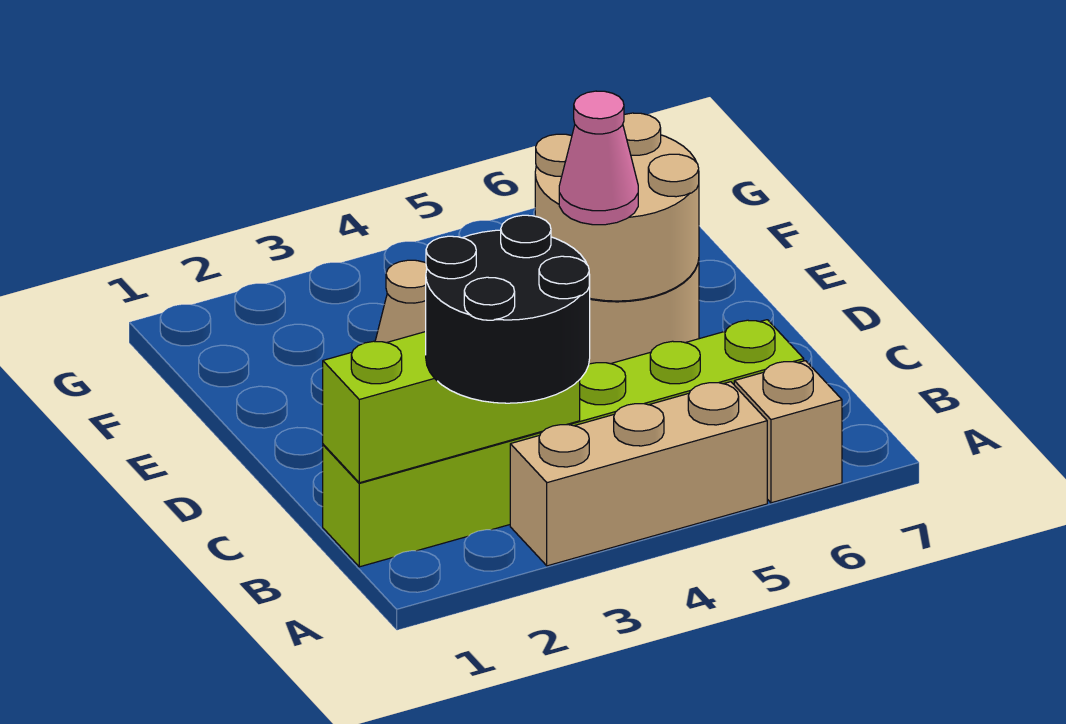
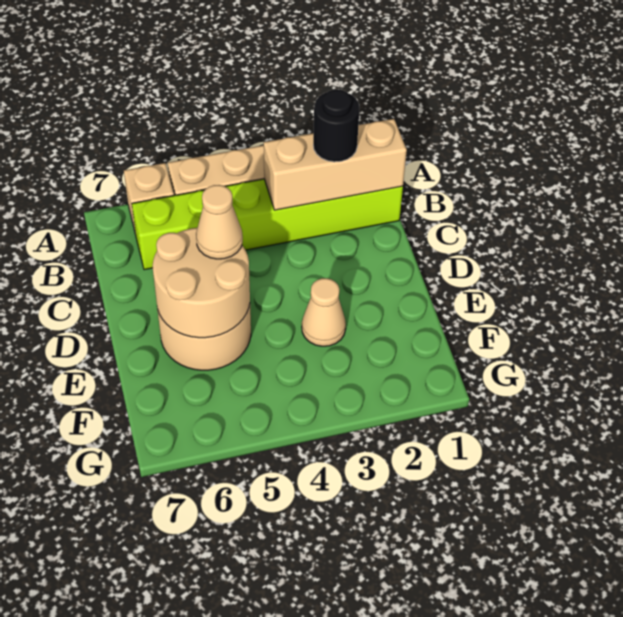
black round brick A2:B3 level 3 -> black round brick B2 level 3
lime brick B1:B3 level 2 -> tan brick B1:B3 level 2
pink cone D5 level 3 -> tan cone D5 level 3

